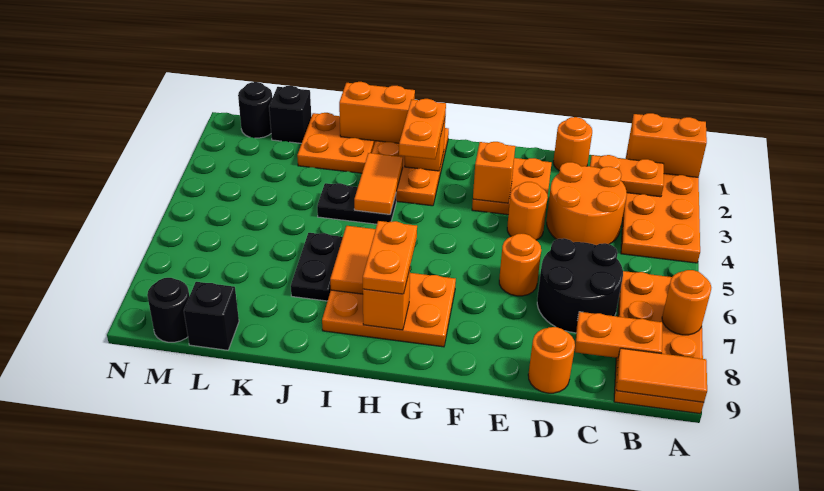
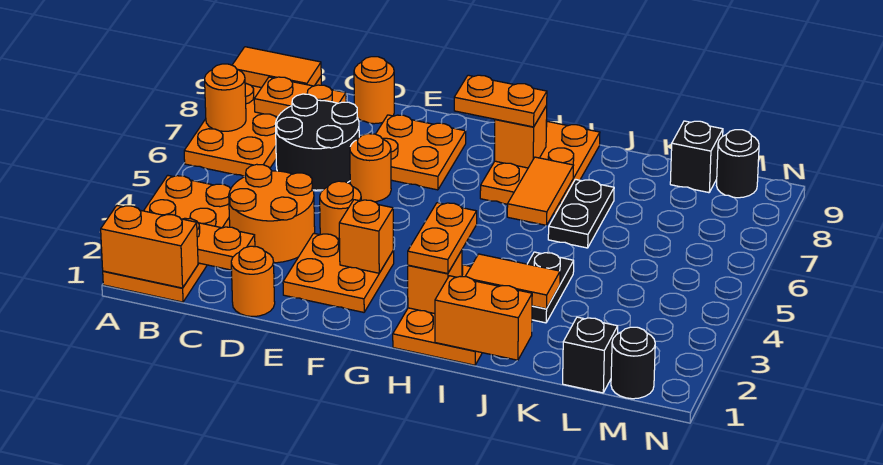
orange plate G7:I8 level 1 -> orange plate H7:I9 level 1
orange plate H7:H8 level 3 -> orange plate G8:H8 level 3
orange tile I3:I4 level 2 -> orange tile I3:J3 level 2
black plate I4:J4 level 1 -> black plate J3:J4 level 1
orange plate J1:K2 level 1 -> orange plate E7:F8 level 1

